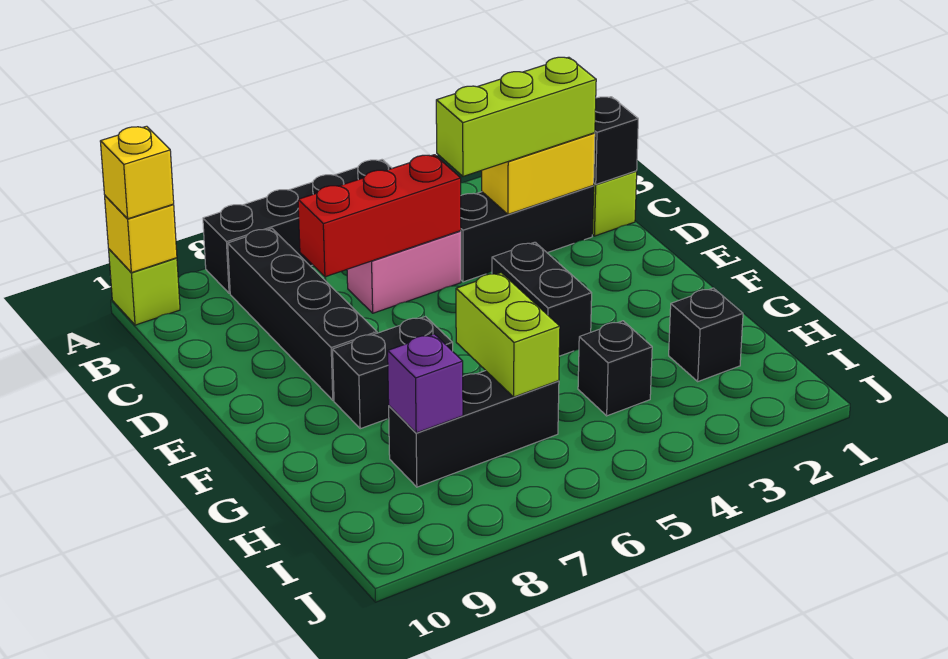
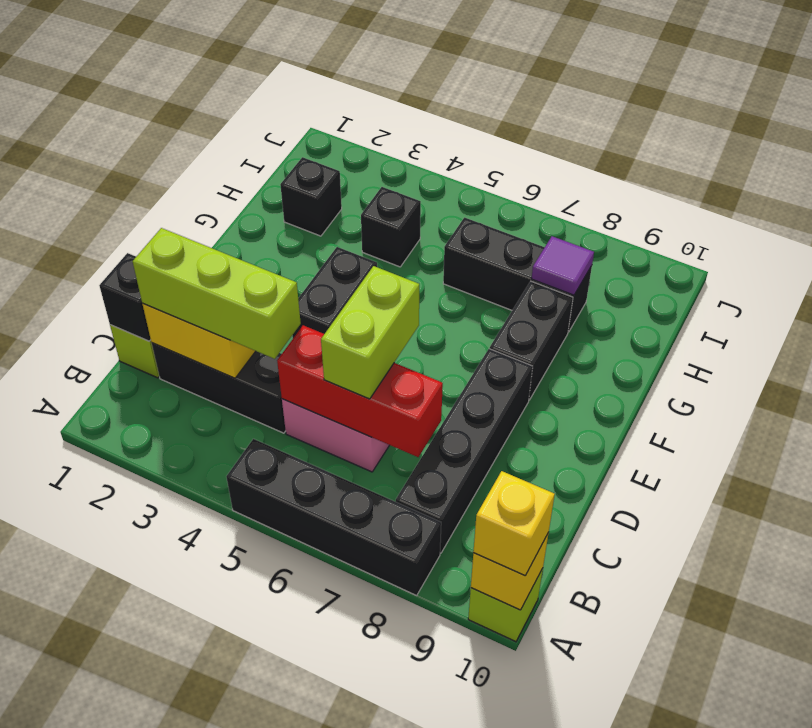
black brick F7:F8 level 1 -> black brick F8:G8 level 1
lime brick G6:H6 level 2 -> lime brick C6:D6 level 3
purple brick H8 level 2 -> purple tile H8 level 2

